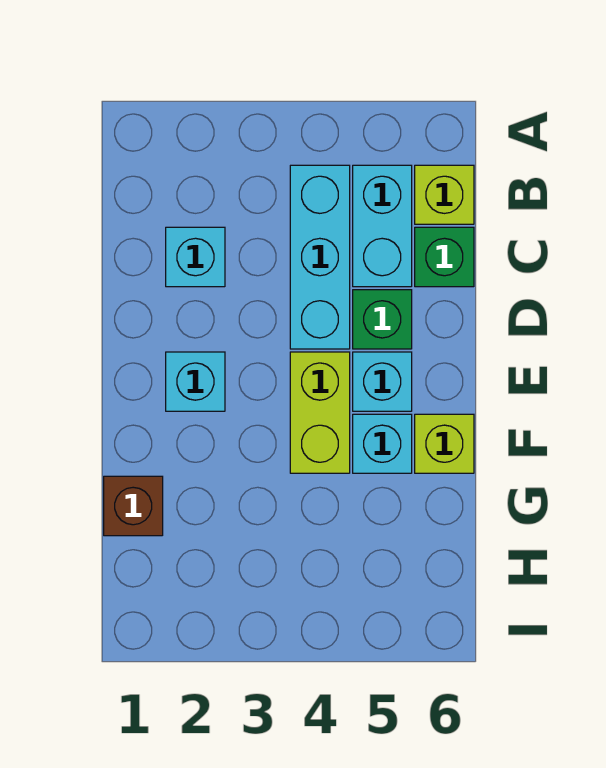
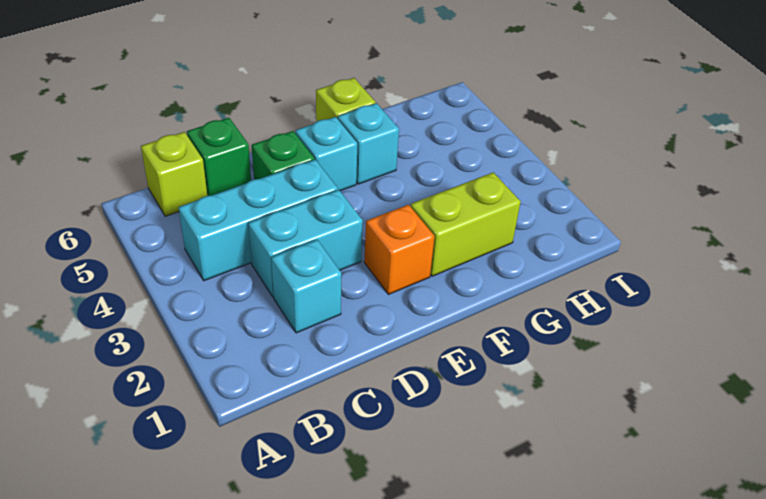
cyan brick B5:C5 level 1 -> cyan brick C3:D3 level 1
cyan brick E2 level 1 -> orange brick E2 level 1
lime brick E4:F4 level 1 -> lime brick F2:G2 level 1
brown brick G1 level 1 -> none

